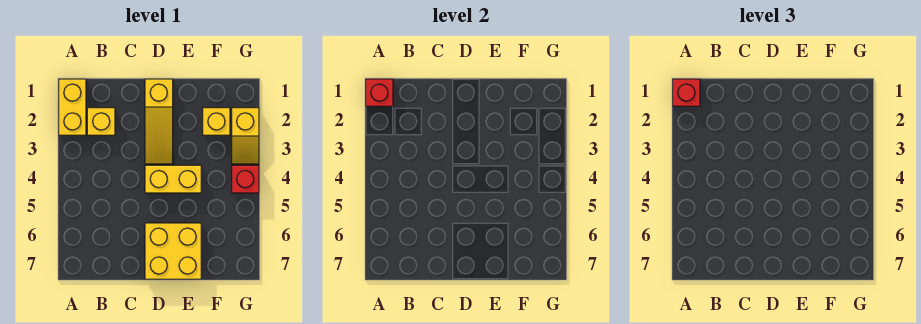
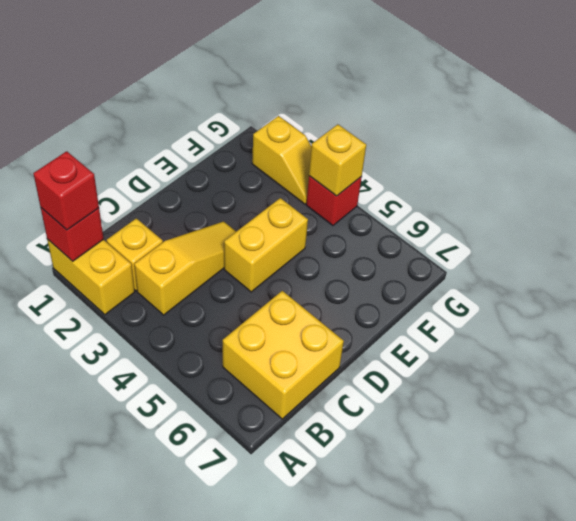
yellow slope D1:D3 level 1 top 1 -> yellow slope B3:D3 level 1 top B
yellow brick D6:E7 level 1 -> yellow brick B6:C7 level 1
yellow brick F2 level 1 -> yellow brick G4 level 2

